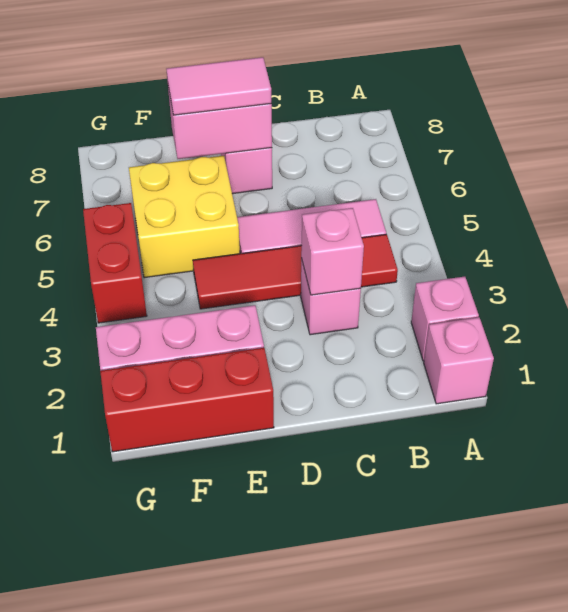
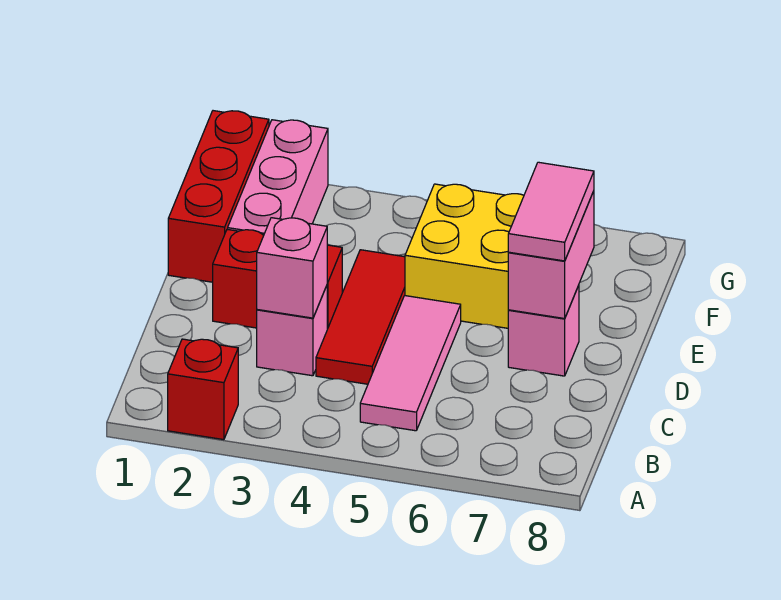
pink brick A1 level 1 -> none
pink brick A2 level 1 -> red brick A2 level 1
red tile B4:E4 level 1 -> red tile C4:E4 level 1
red brick G4:G5 level 1 -> red brick D2:D3 level 1

